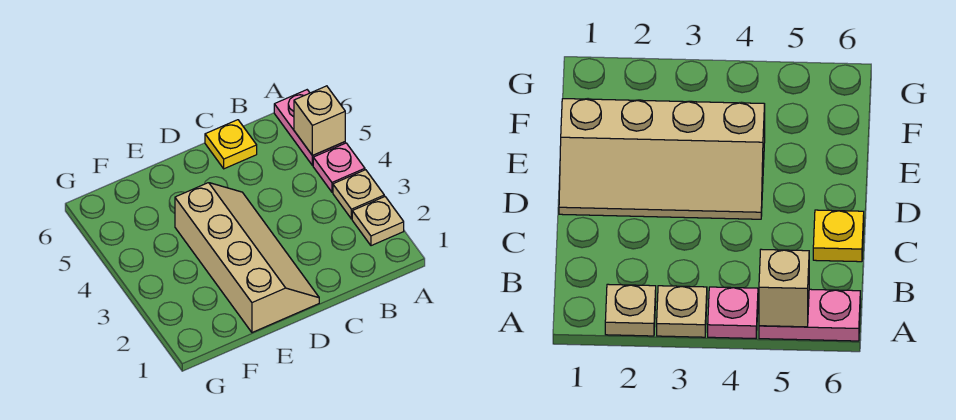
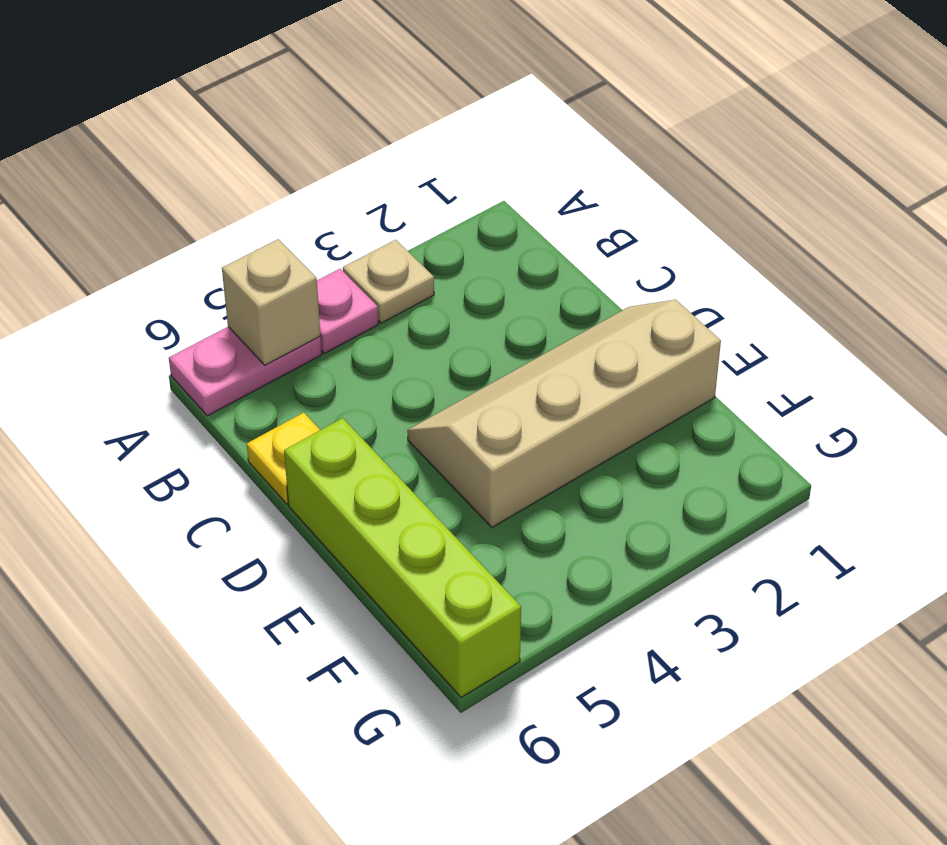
tan plate A2 level 1 -> none
none -> lime brick D6:G6 level 1

